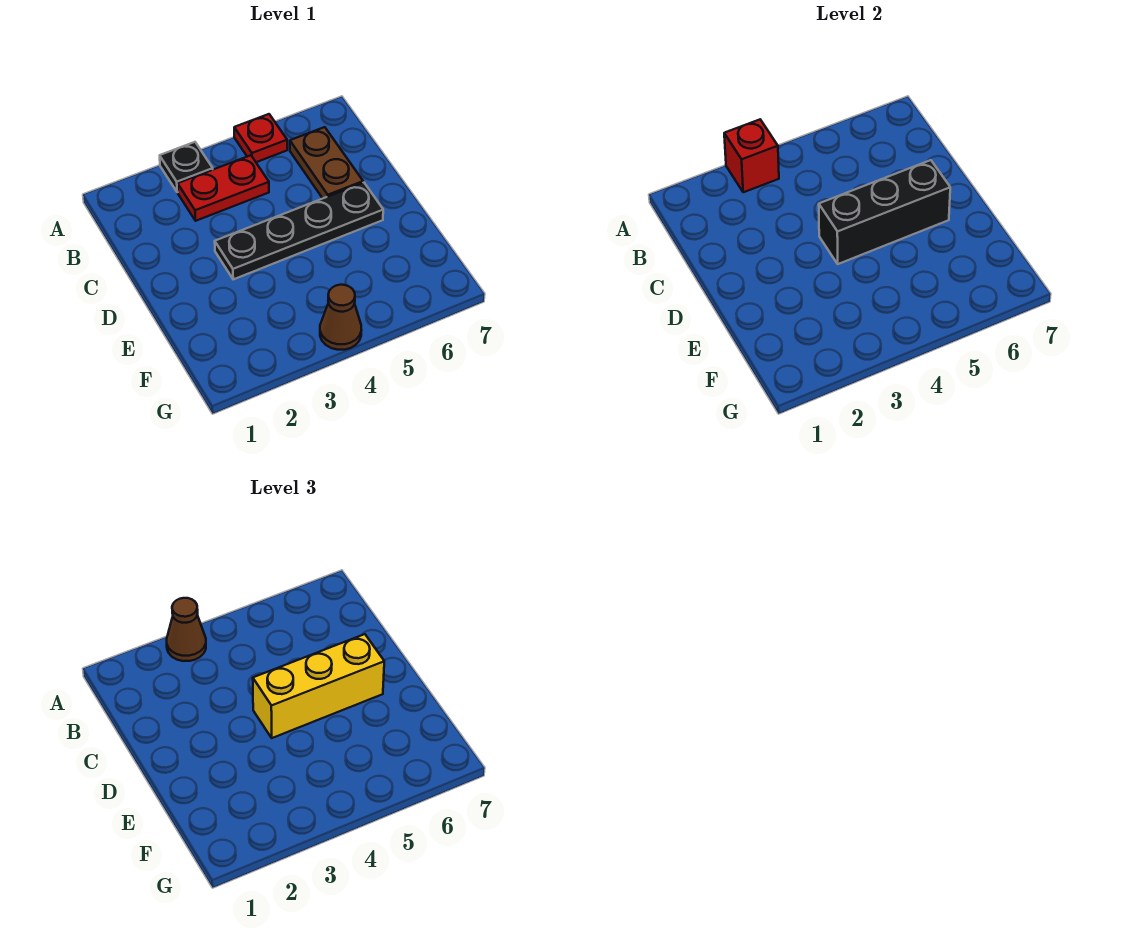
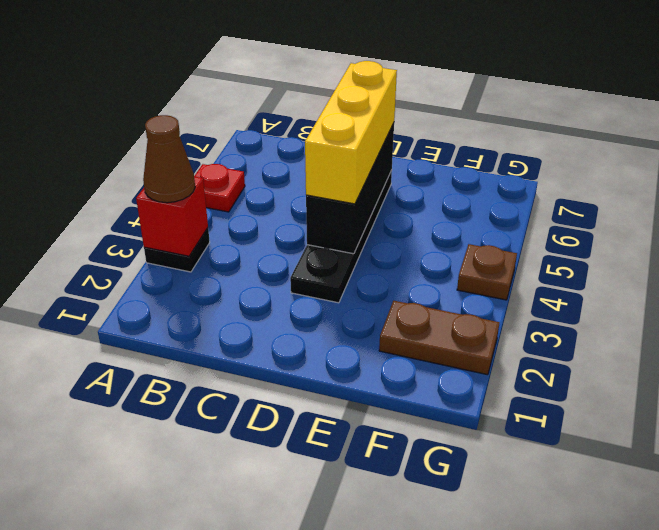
red plate B3:B4 level 1 -> none
brown plate B6:C6 level 1 -> brown plate F2:G2 level 1
brown cone G4 level 1 -> brown plate G4 level 1

